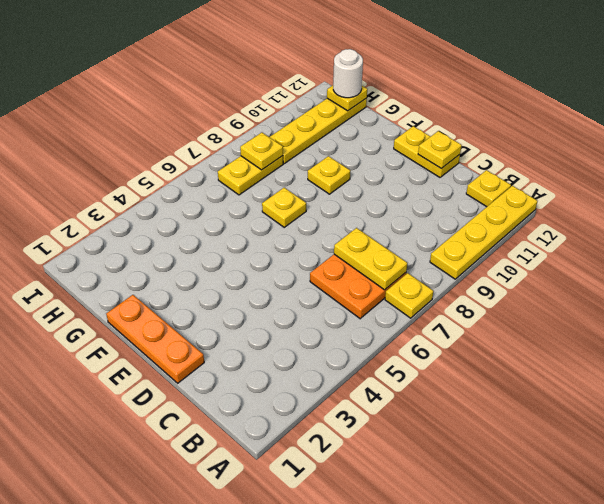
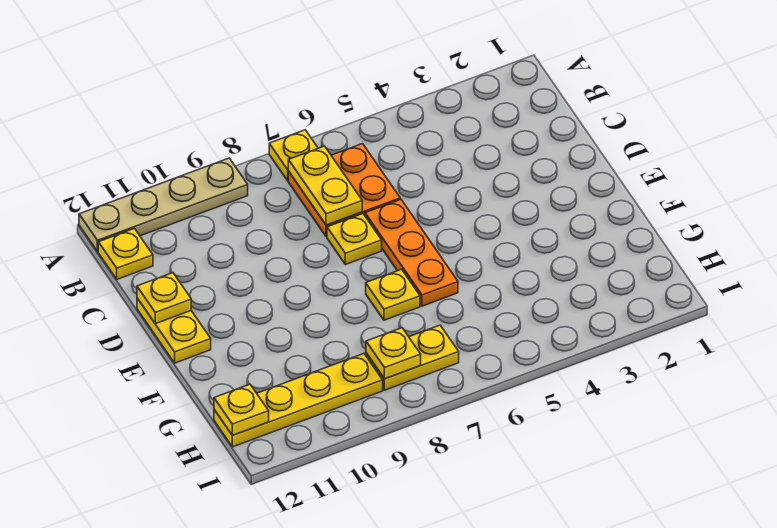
yellow plate A9:A12 level 1 -> tan plate A9:A12 level 1
orange plate D1:F1 level 1 -> orange plate D6:F6 level 1
yellow plate F9 level 1 -> yellow plate D7 level 1
white round brick H12 level 3 -> none

